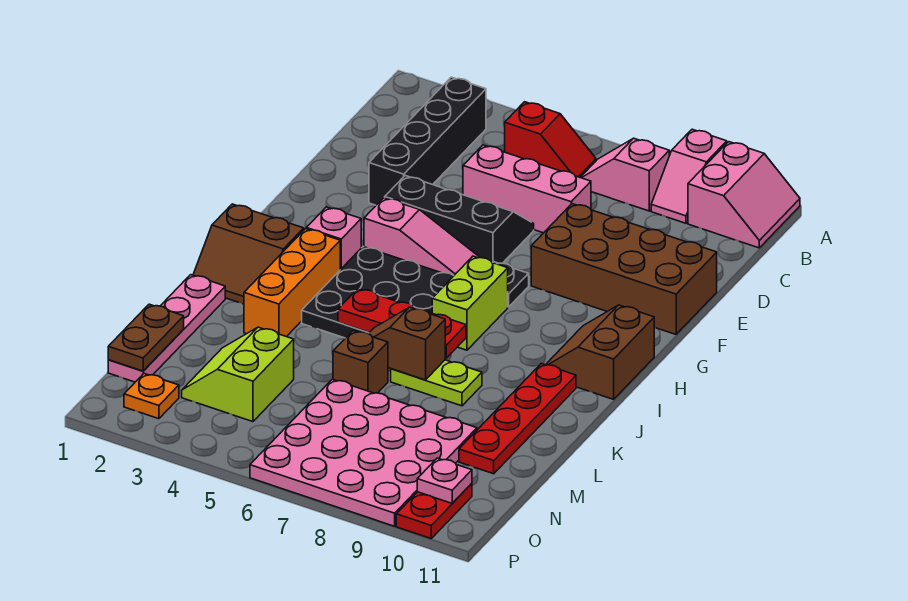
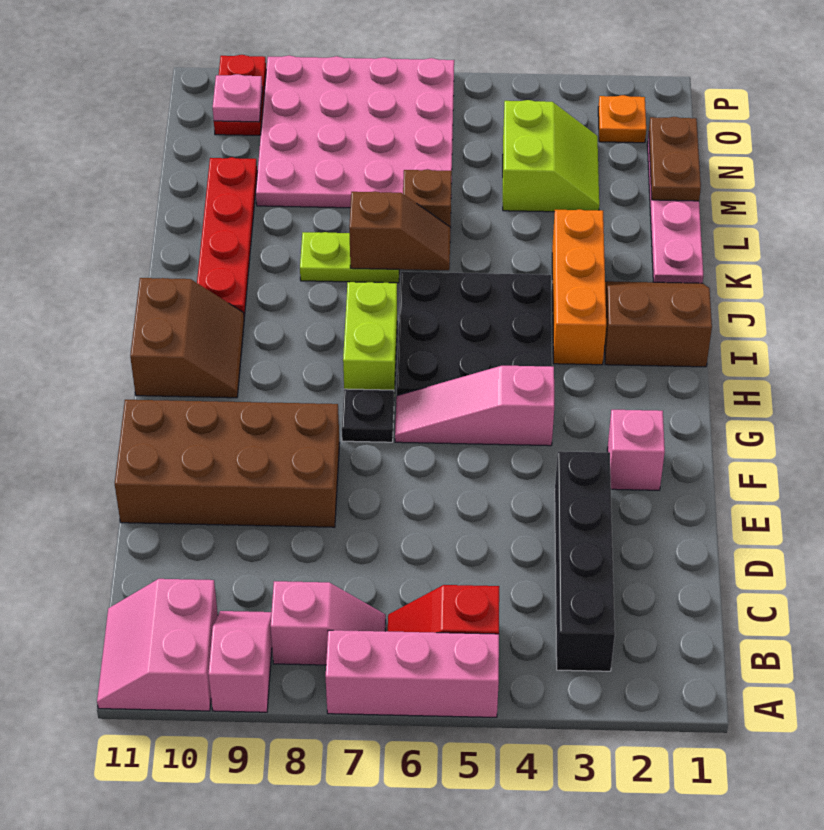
pink brick D5:D7 level 1 -> pink brick A5:A7 level 1
black slope E4:F6 level 1 top F -> none
pink brick H3 level 1 -> pink brick F2 level 1
red plate J5:J7 level 2 -> none

